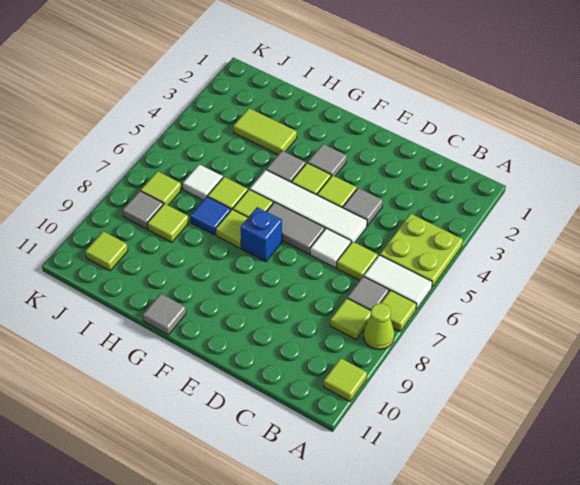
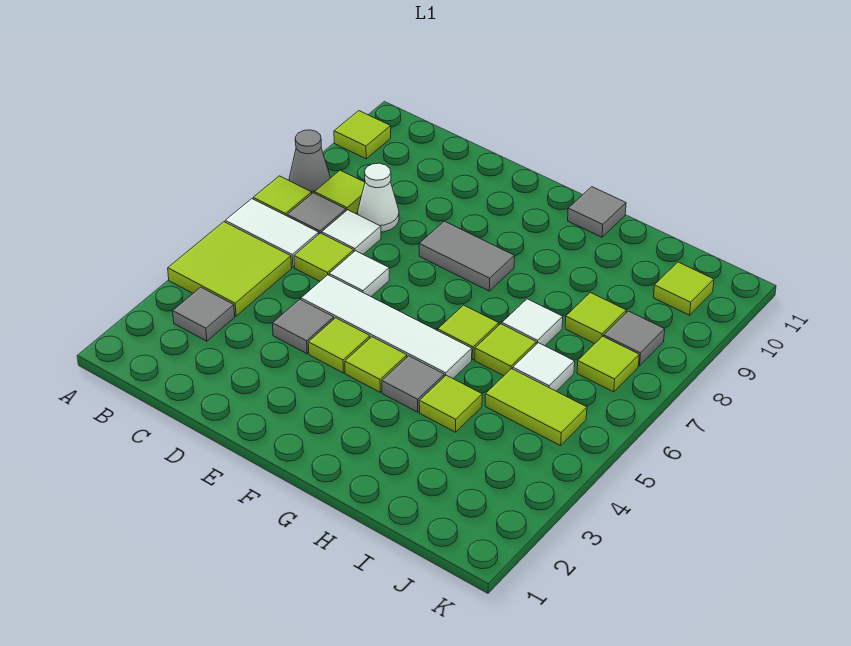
lime plate A4:B5 level 1 -> lime tile A4:B5 level 1
lime cone A8 level 1 -> grey cone A8 level 1
none -> white tile C7 level 1
none -> white cone C8 level 1
grey tile E6:F6 level 1 -> grey tile E8:F8 level 1
grey tile F3 level 1 -> grey tile B3 level 1
blue brick F7 level 1 -> none
lime tile G7 level 1 -> lime tile H4 level 1
lime tile H3:I3 level 1 -> lime tile I5:J5 level 1
blue tile H7 level 1 -> white tile H7 level 1

